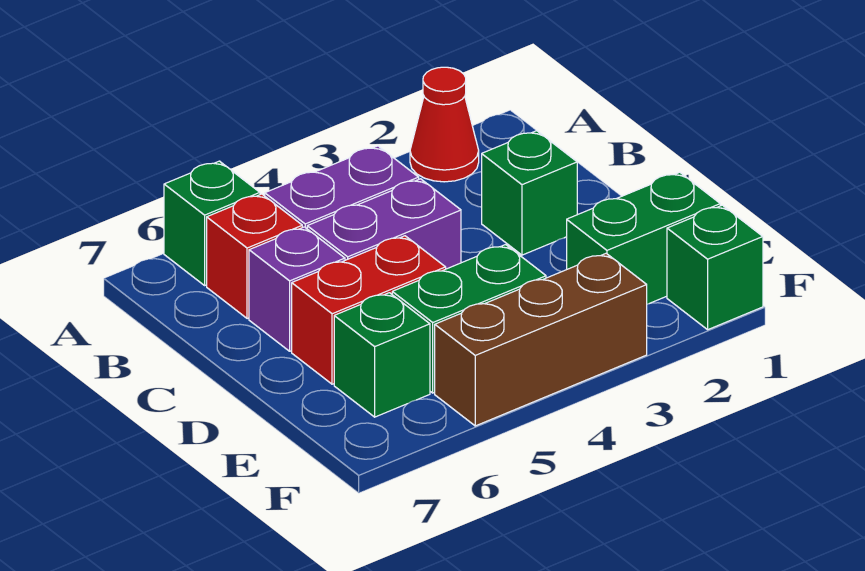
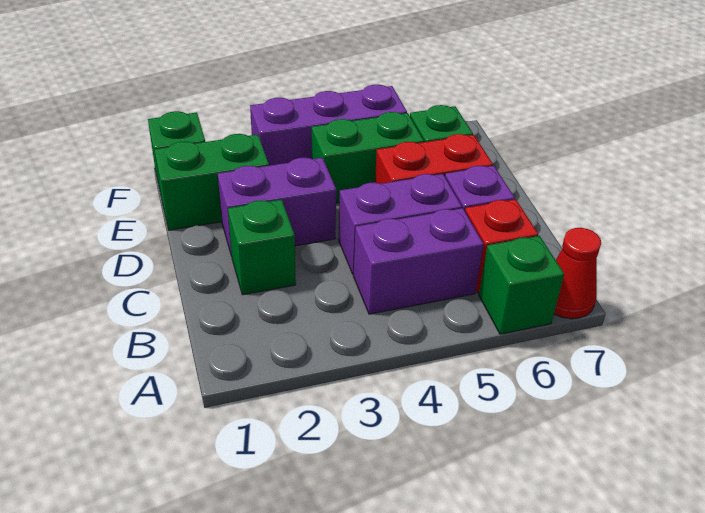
red cone A2 level 1 -> red cone A7 level 1
none -> purple brick D2:D3 level 1
brown brick F3:F5 level 1 -> purple brick F3:F5 level 1

